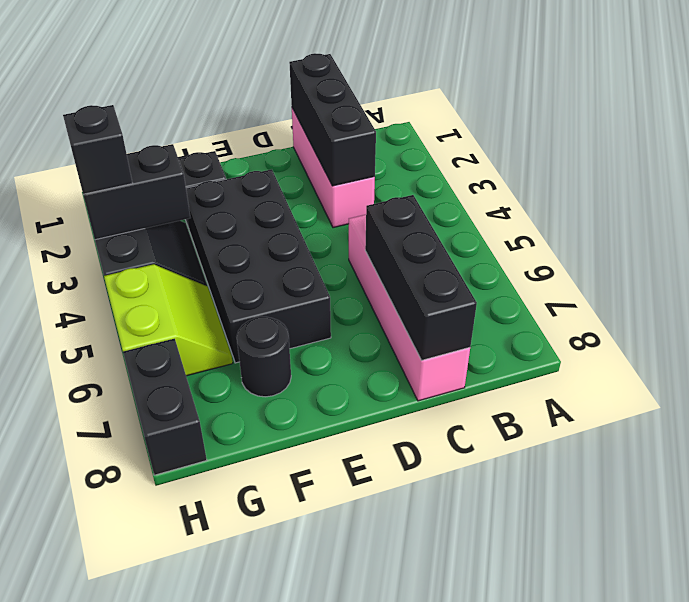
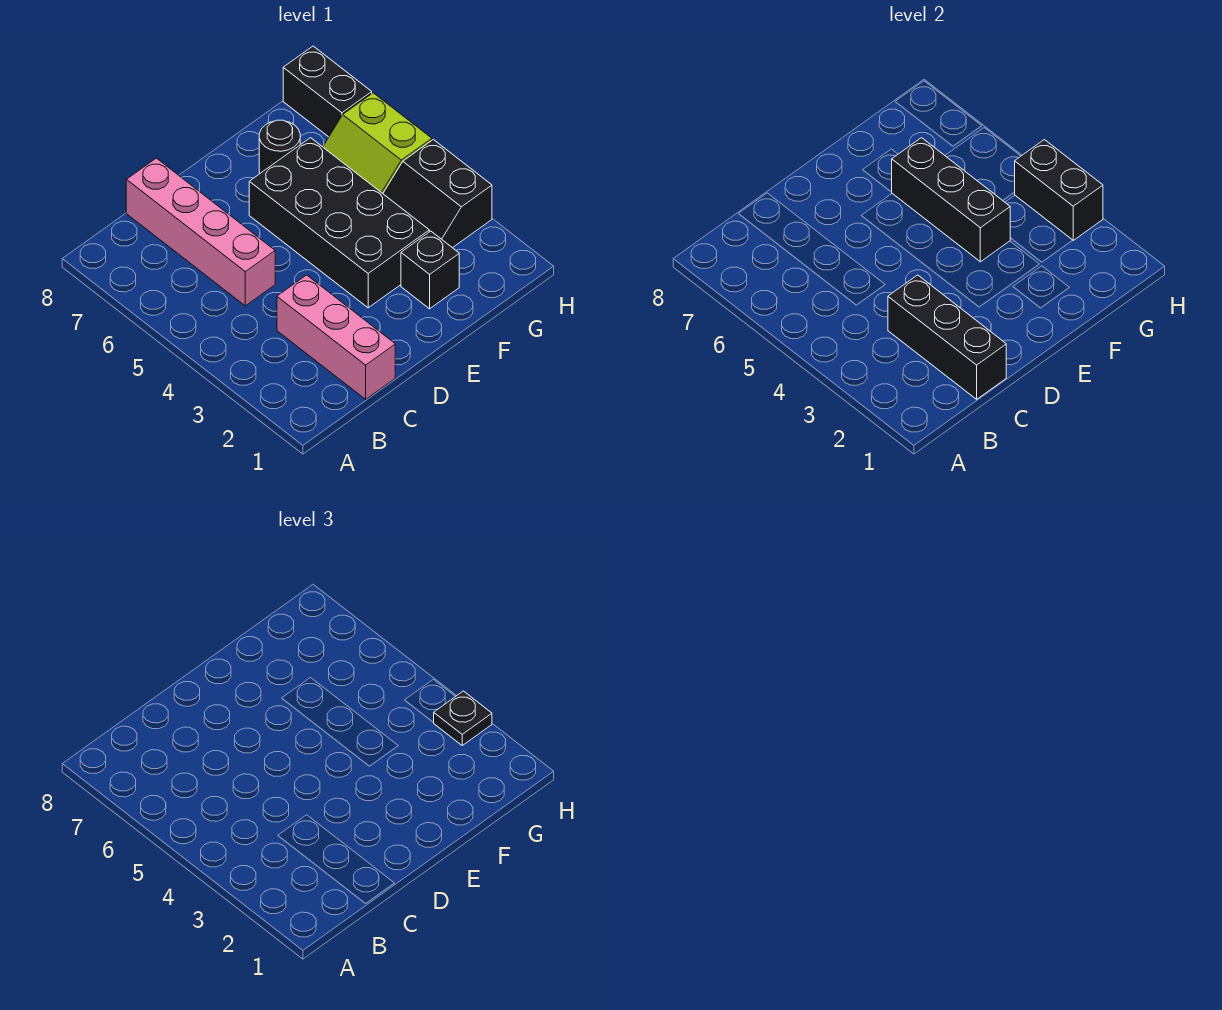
black brick C6:C8 level 2 -> black brick F4:F6 level 2
black brick G3:H3 level 2 -> black brick H3:H4 level 2
black brick H3 level 3 -> black plate H3 level 3

